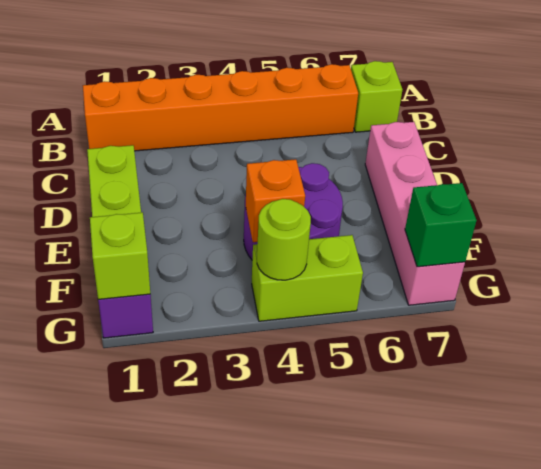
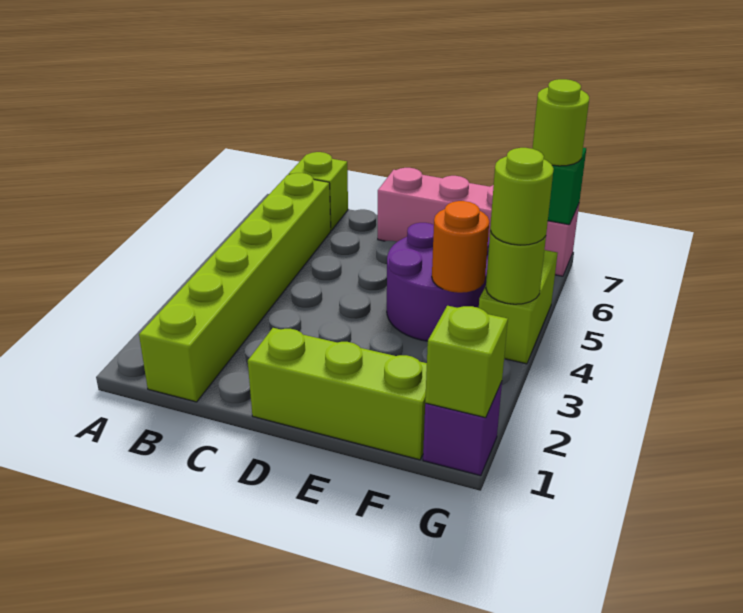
orange brick B1:B6 level 1 -> lime brick B1:B6 level 1
orange brick F4 level 2 -> orange round brick F4 level 2
none -> lime round brick G4 level 3
none -> lime round brick G7 level 3

